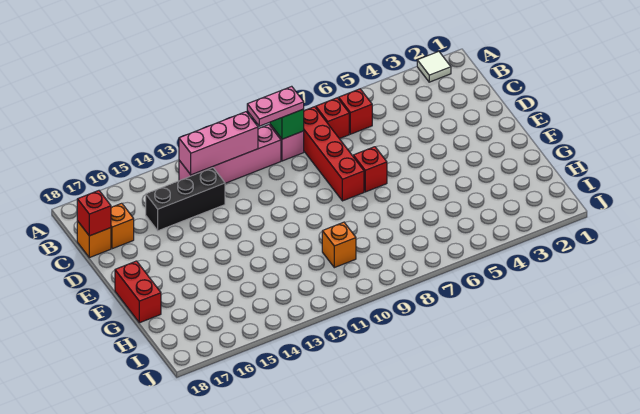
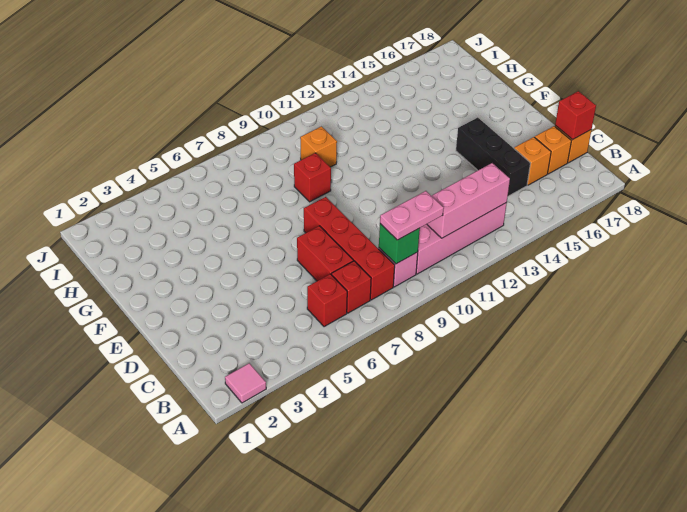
white tile A2 level 1 -> pink tile A2 level 1
black brick C13:C15 level 1 -> black brick C15:E15 level 1
none -> orange brick C16 level 1
red brick E7 level 1 -> red brick G9 level 1
red brick F18:G18 level 1 -> red brick C7:D7 level 1

